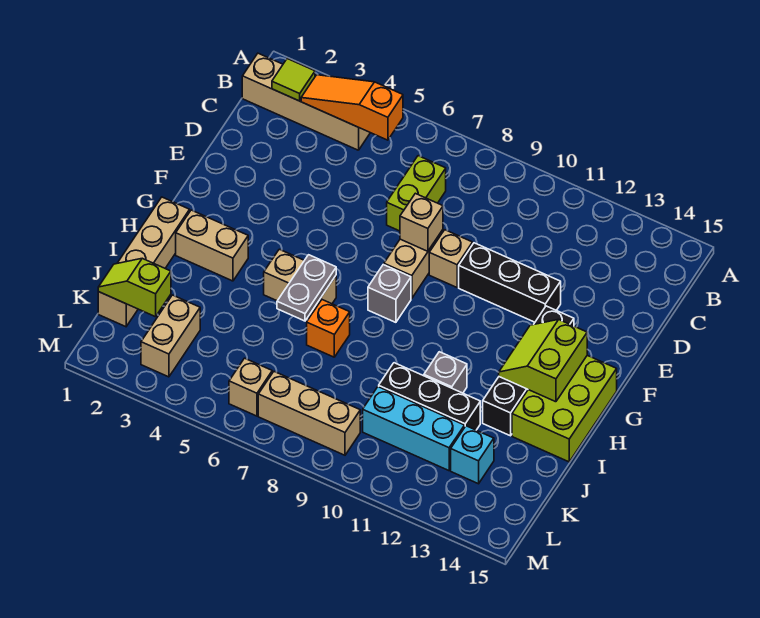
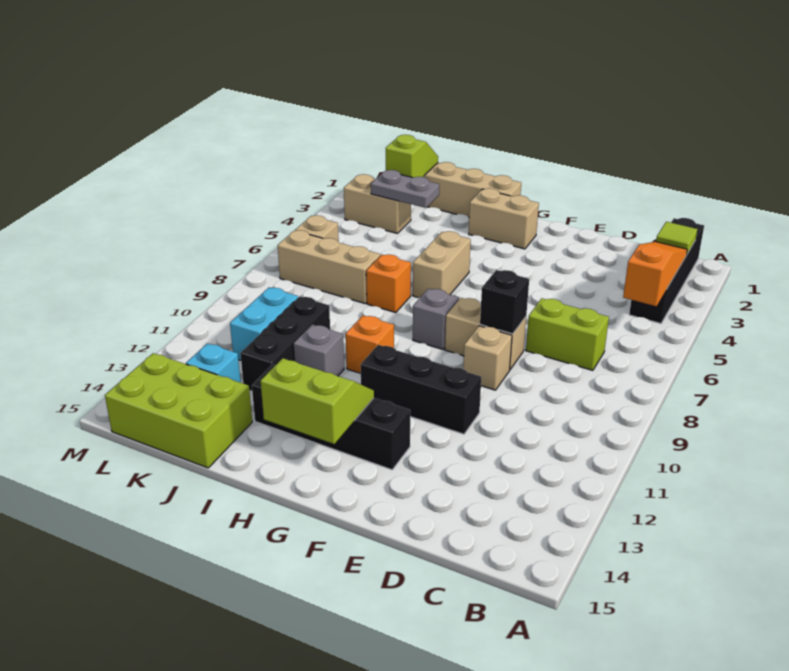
tan brick B1:B4 level 1 -> black brick B1:B4 level 1
tan brick E8 level 2 -> black brick E8 level 2
black brick E10:E12 level 1 -> black brick E11:G11 level 1
lime brick G14:I15 level 1 -> lime brick J14:L15 level 1
tan brick H2:H3 level 1 -> tan brick G2:H2 level 1
grey plate H6:I6 level 2 -> grey plate J3:K3 level 2
none -> orange brick H10 level 1
cyan brick K10:K12 level 1 -> cyan brick K10:K11 level 1
tan brick L7:L9 level 1 -> tan brick J7:L7 level 1

